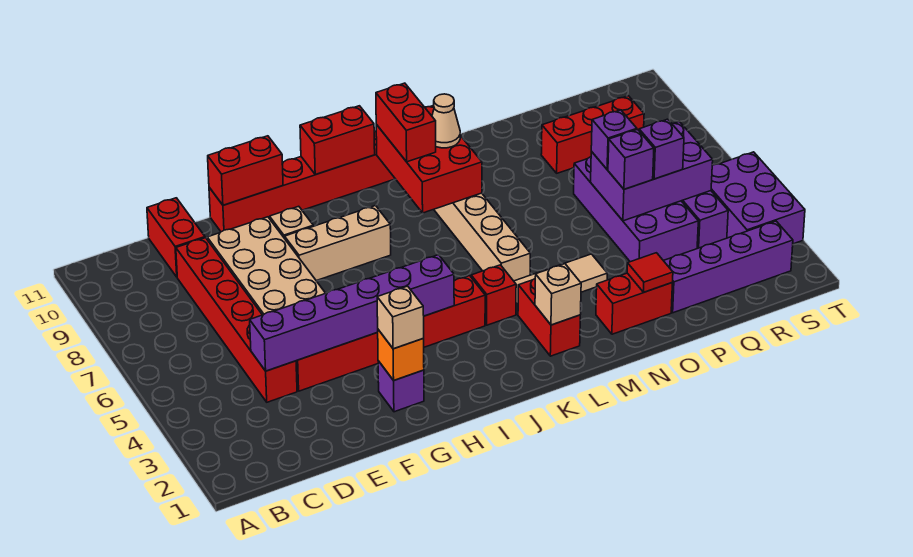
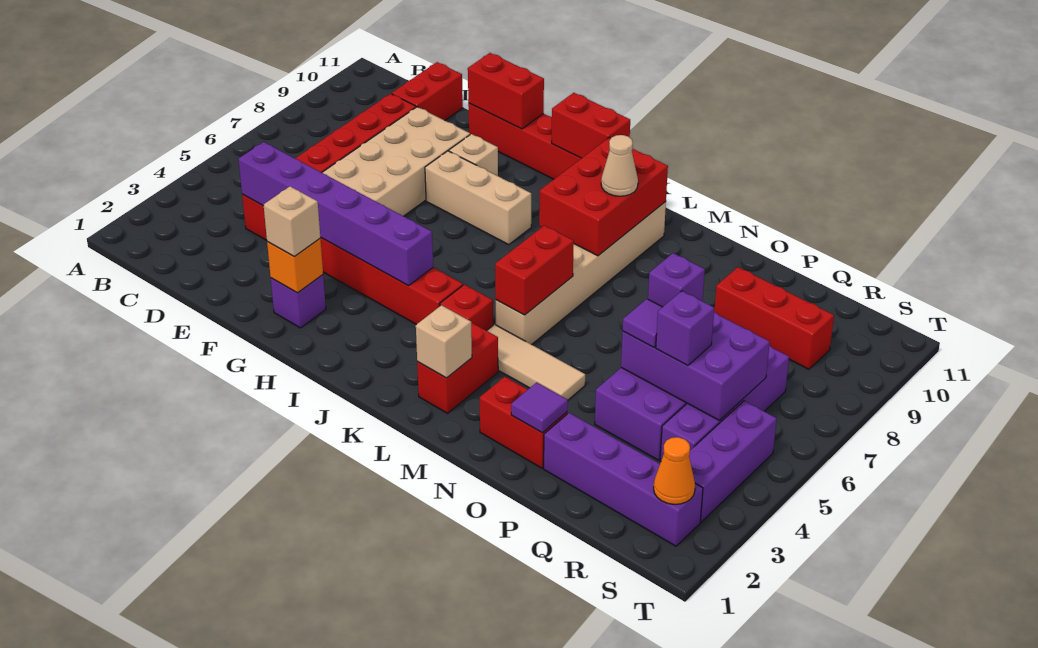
red brick K9:K10 level 3 -> red brick L5:L6 level 2
red tile O2 level 2 -> purple tile O2 level 2
purple brick P5 level 3 -> purple tile P5 level 3
none -> orange cone S2 level 2
purple brick S3:T5 level 1 -> purple brick S3:S5 level 1

